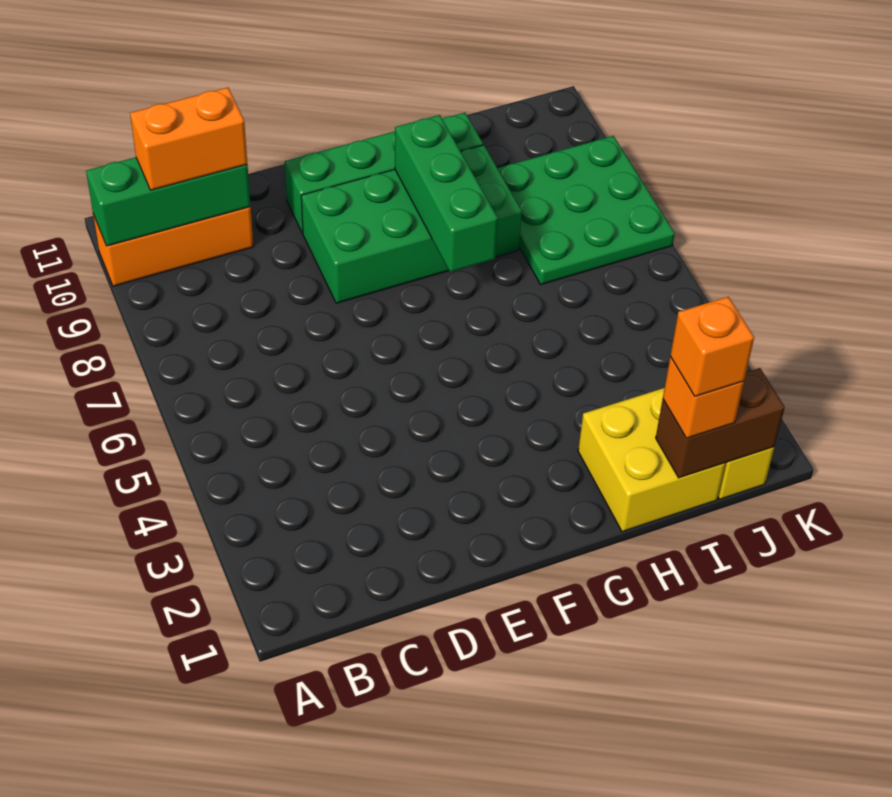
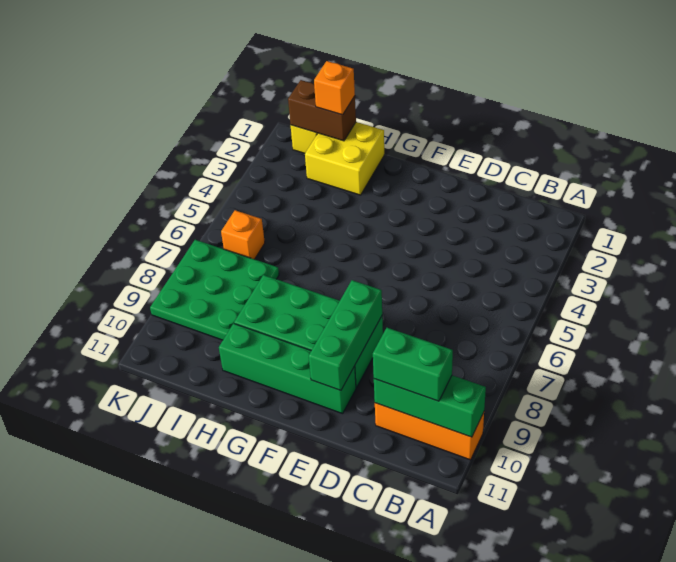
orange brick B10:C10 level 3 -> green brick B10:C10 level 3
green brick G7:G9 level 2 -> green brick E8:E10 level 2
orange brick I1 level 4 -> orange brick J6 level 1

